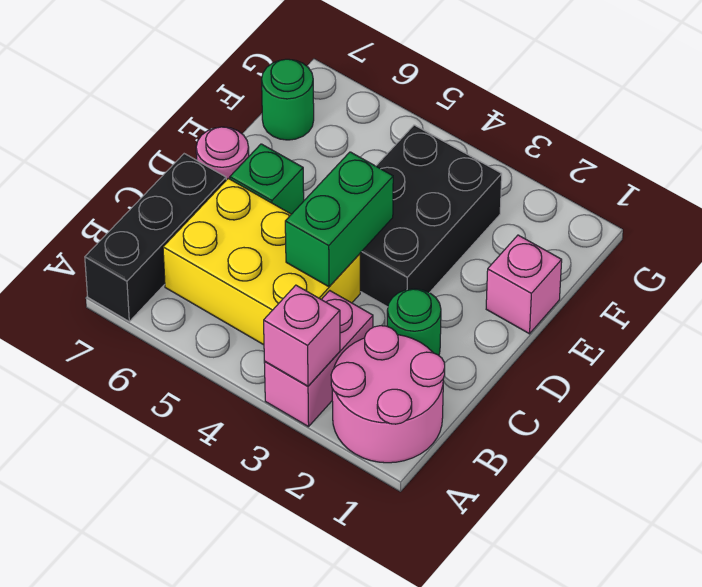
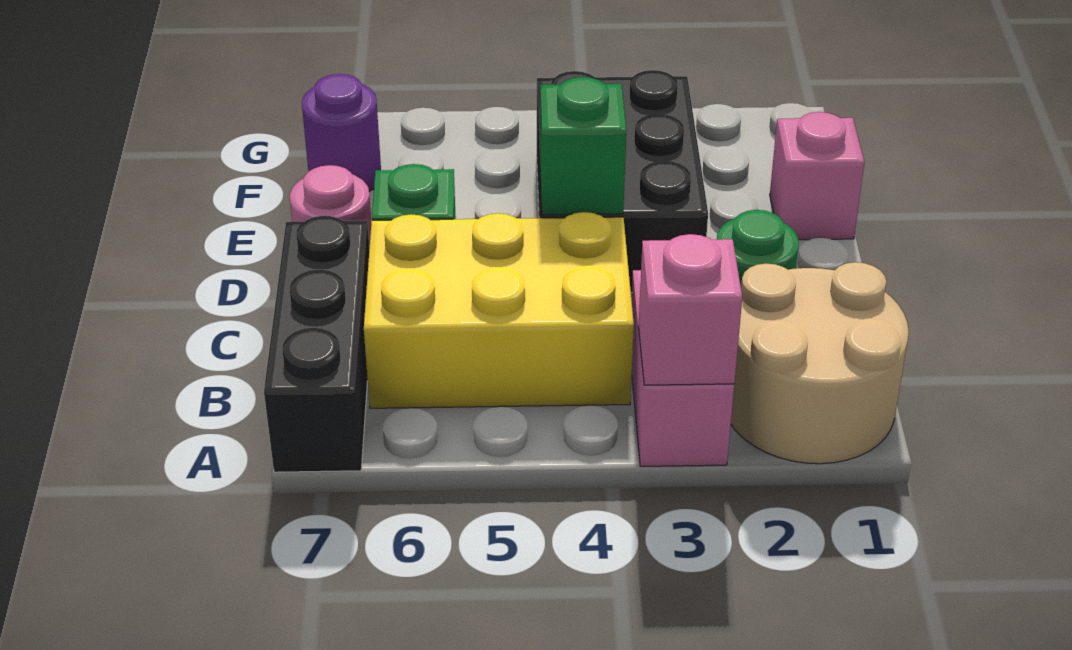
pink round brick A1:B2 level 1 -> tan round brick A1:B2 level 1
green brick C4:D4 level 2 -> green brick D4 level 2
green round brick F7 level 1 -> purple round brick F7 level 1

